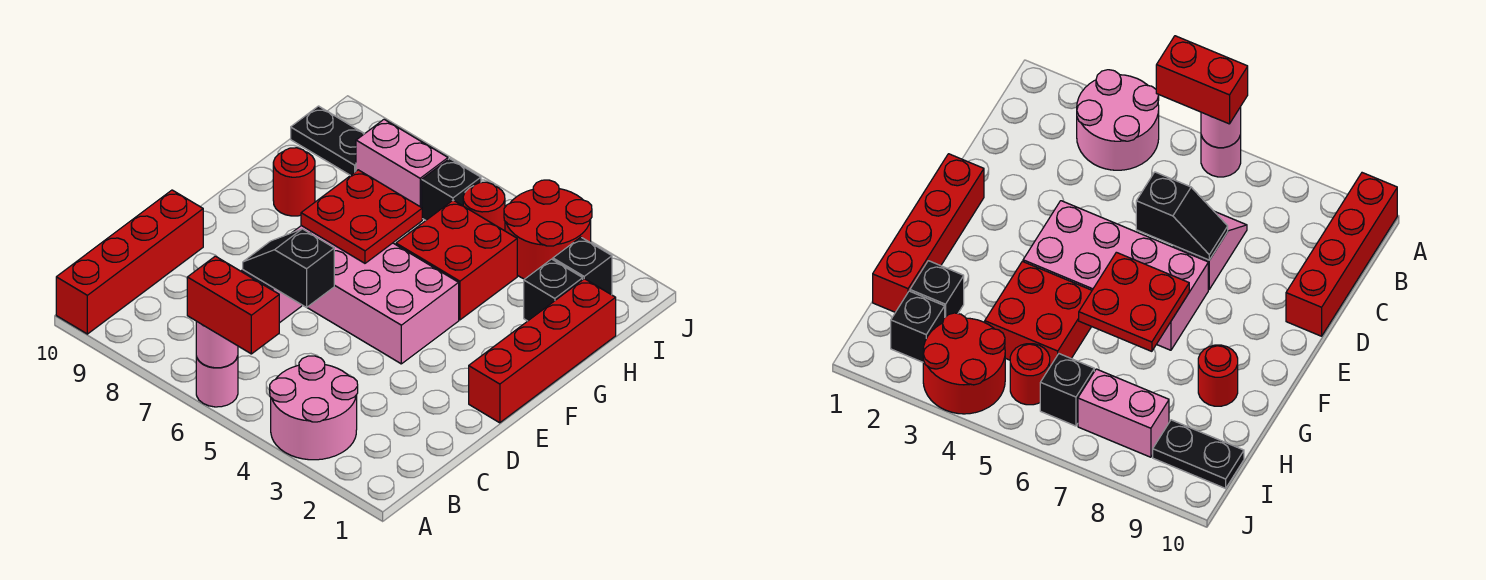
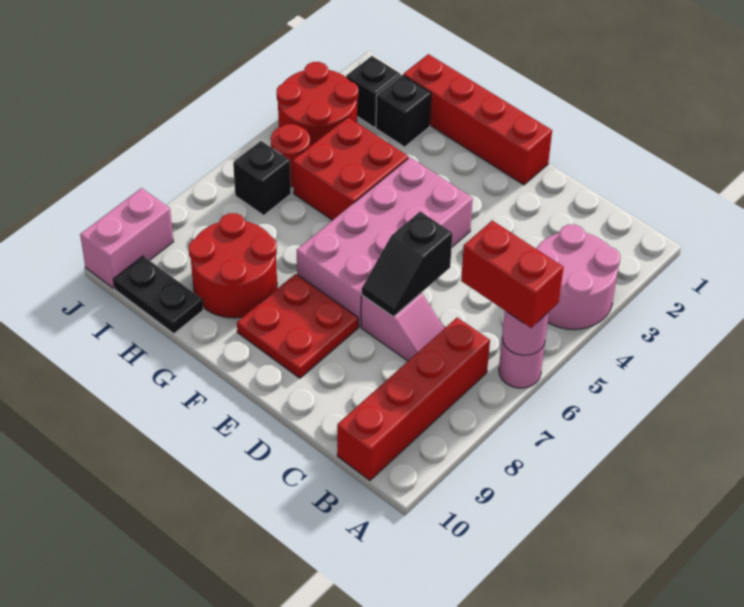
red brick A5:A6 level 3 -> red brick A6:B6 level 3
red brick A10:D10 level 1 -> red brick B7:B10 level 1
red plate F6:G7 level 2 -> red plate E8:F9 level 1
red round brick G9 level 1 -> red round brick G8:H9 level 1
pink brick I7:I8 level 1 -> pink brick J9:J10 level 1
black plate I9:I10 level 1 -> black plate H10:I10 level 1

